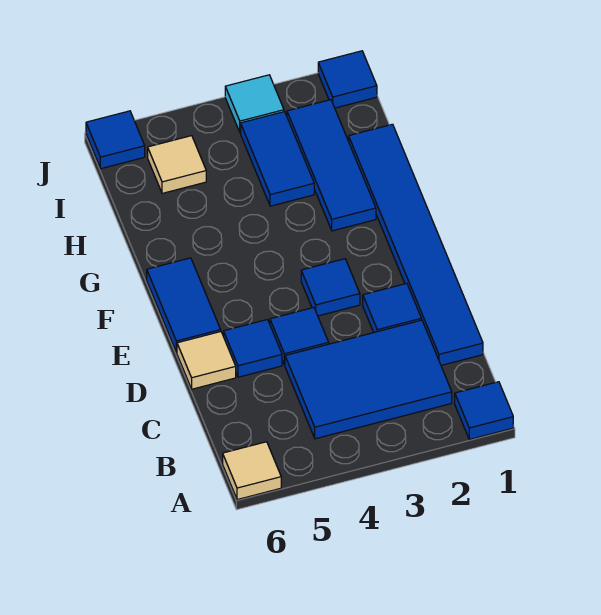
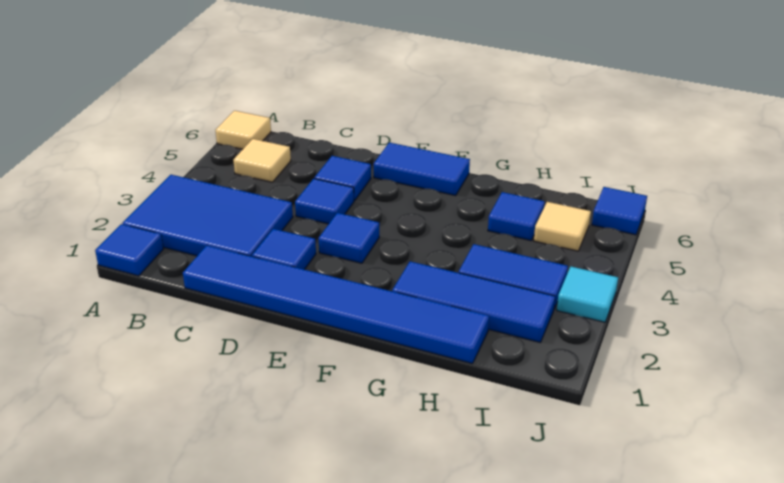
blue tile B2:C4 level 1 -> blue tile A2:C3 level 1
tan tile D6 level 1 -> tan tile B5 level 1
blue tile J1 level 1 -> blue tile H5 level 1

